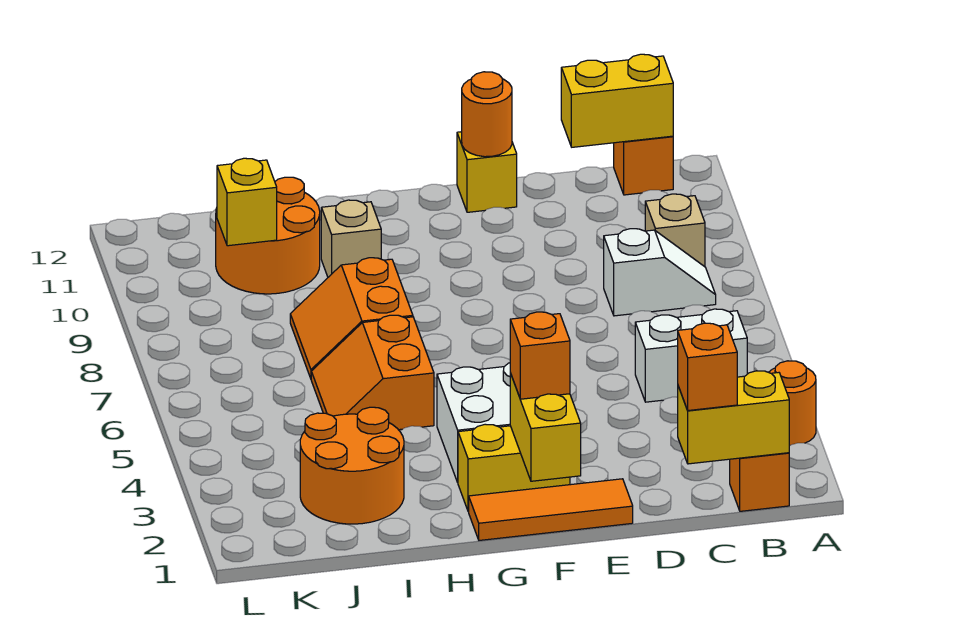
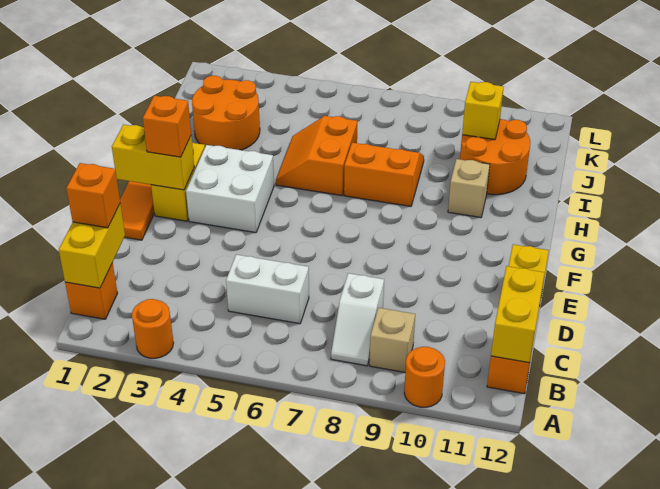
white brick B5:C5 level 1 -> white brick C5:C6 level 1
orange round brick E12 level 2 -> orange round brick A10 level 1
orange slope H5:I6 level 1 top H -> orange slope H5:I6 level 1 top 6

